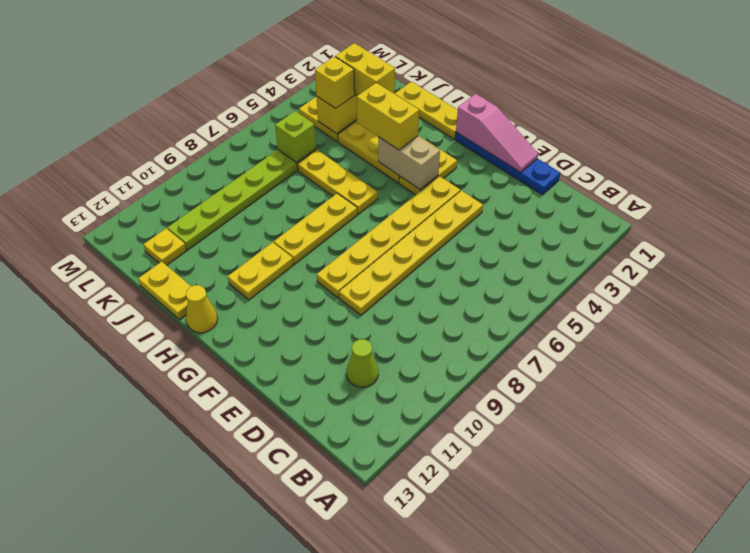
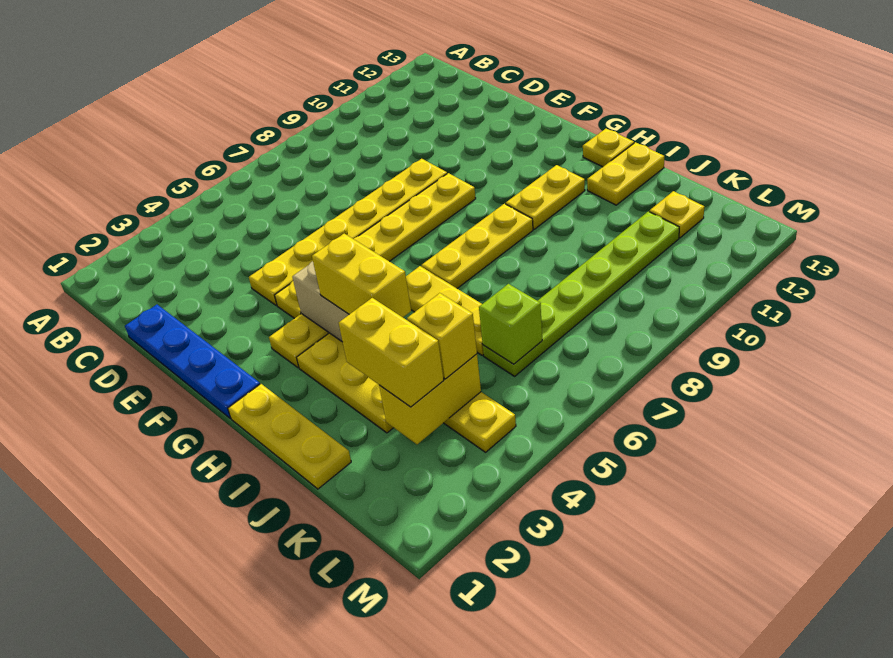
lime cone C11 level 1 -> none
pink slope E1:G1 level 2 top G -> none
yellow cone H13 level 1 -> yellow plate H13 level 1
yellow plate I13:J13 level 1 -> yellow plate I12:I13 level 1

